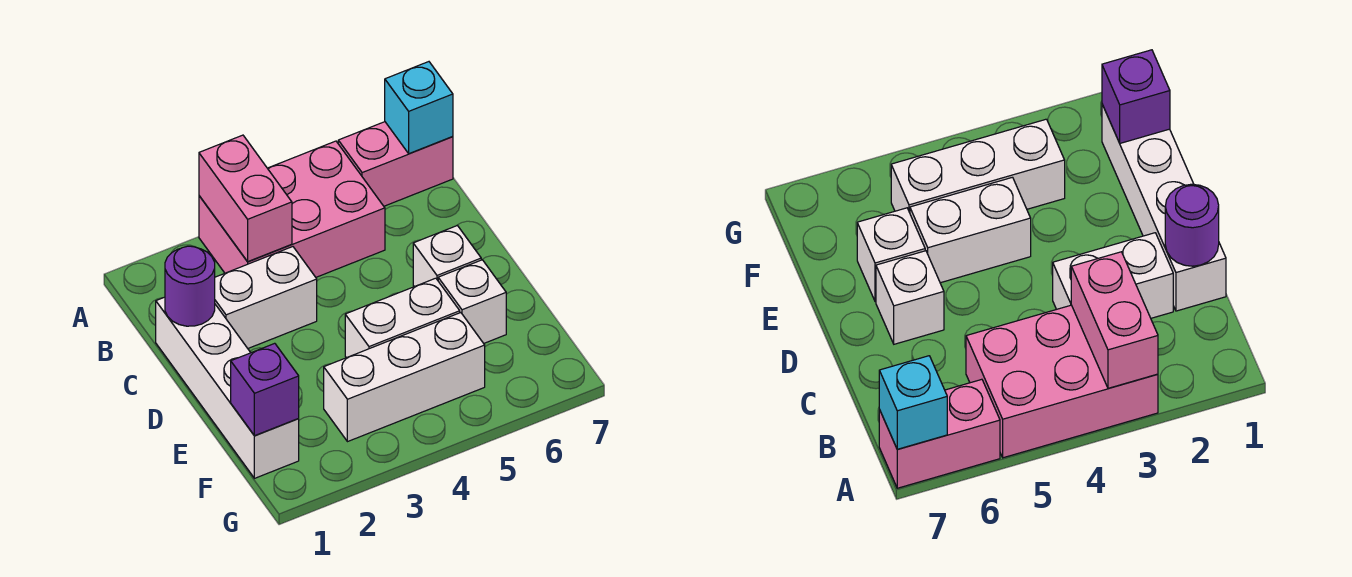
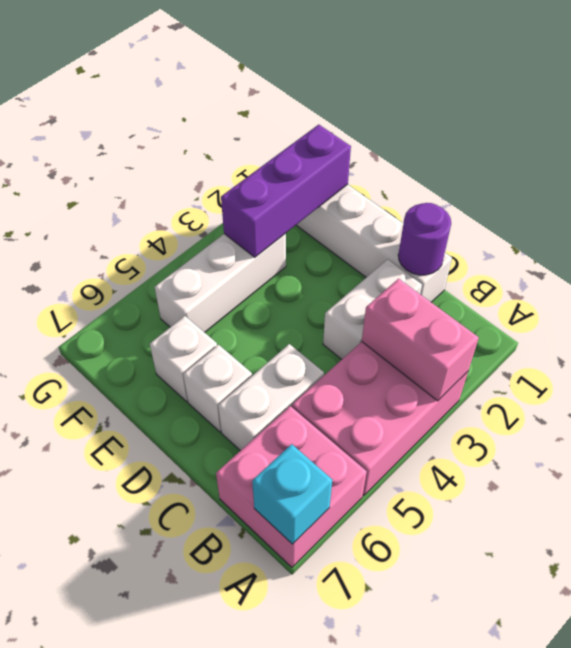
pink brick A6:A7 level 1 -> pink brick A6:B7 level 1
white brick E4:E5 level 1 -> white brick C5:C6 level 1
purple brick F1 level 2 -> purple brick F1:F3 level 2

